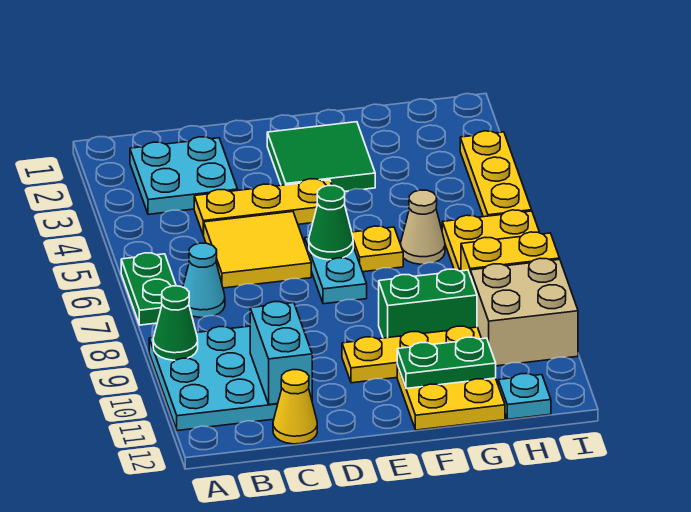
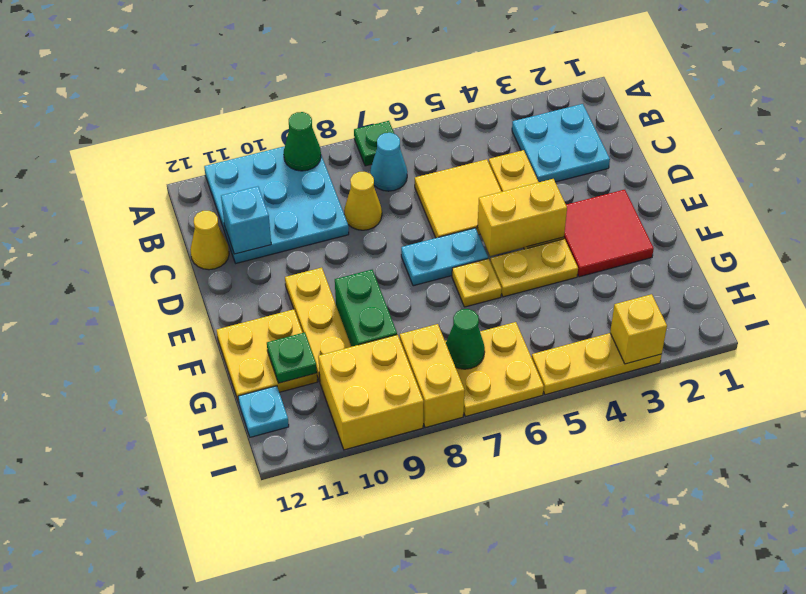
green plate A6:A7 level 1 -> green plate A7 level 1
none -> yellow cone C8 level 1
cyan brick C10:C11 level 2 -> cyan brick C11 level 2
green tile E2:F3 level 1 -> red tile E2:F3 level 1
none -> yellow brick E4:E5 level 2
green cone E6 level 2 -> green cone H7 level 2
none -> yellow plate F4:F5 level 1
green plate F11:G11 level 2 -> green plate G11 level 2
tan cone G6 level 1 -> none
tan brick H9:I10 level 1 -> yellow brick H9:I10 level 1
none -> yellow brick I3 level 2

